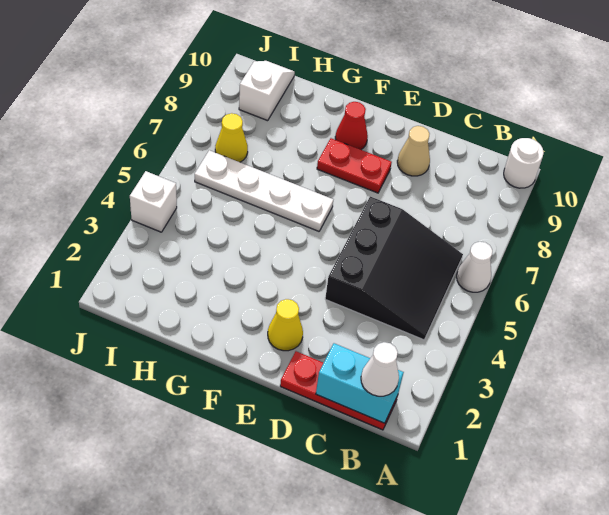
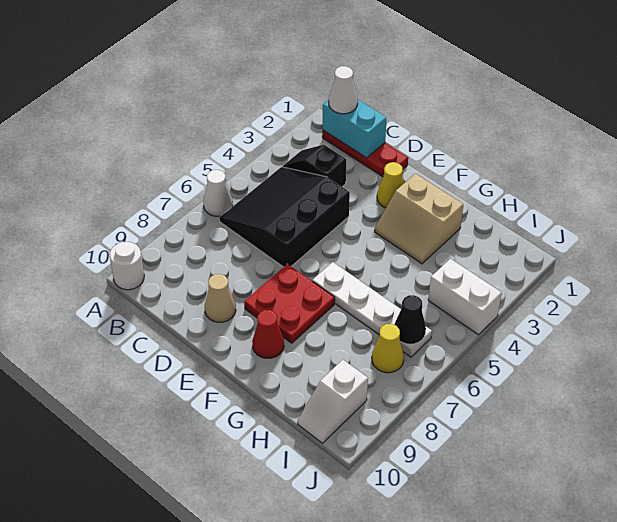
none -> black slope B3:C3 level 1 top C
red plate E8:F8 level 1 -> red plate E7:F8 level 1
none -> tan slope F2:G3 level 1 top 2
none -> black cone I6 level 2
white brick J4 level 1 -> white brick I4:J4 level 1

